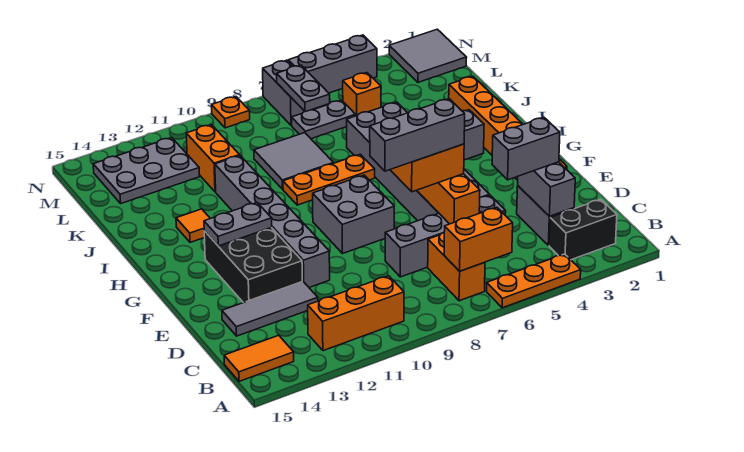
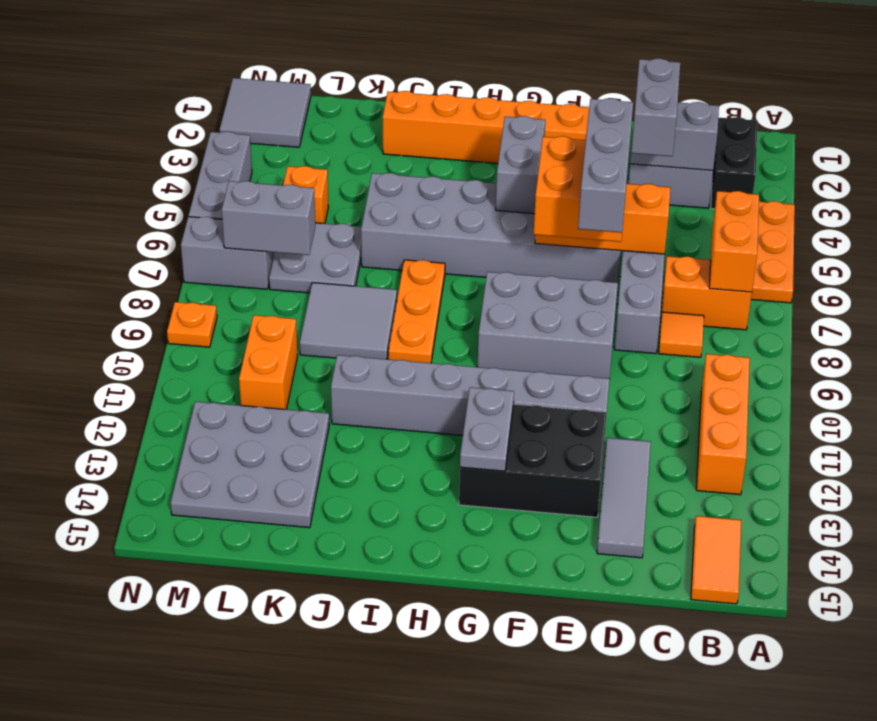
grey brick F8:G9 level 1 -> grey brick E8:G9 level 1
orange tile I13 level 1 -> orange tile C8 level 1
orange brick K11:L11 level 1 -> orange brick L10:L11 level 1
grey plate L6:L7 level 1 -> grey plate K6:L7 level 1
grey plate L7:M7 level 2 -> grey brick L7:M7 level 2
grey plate L12:M14 level 1 -> grey plate K12:M14 level 1

